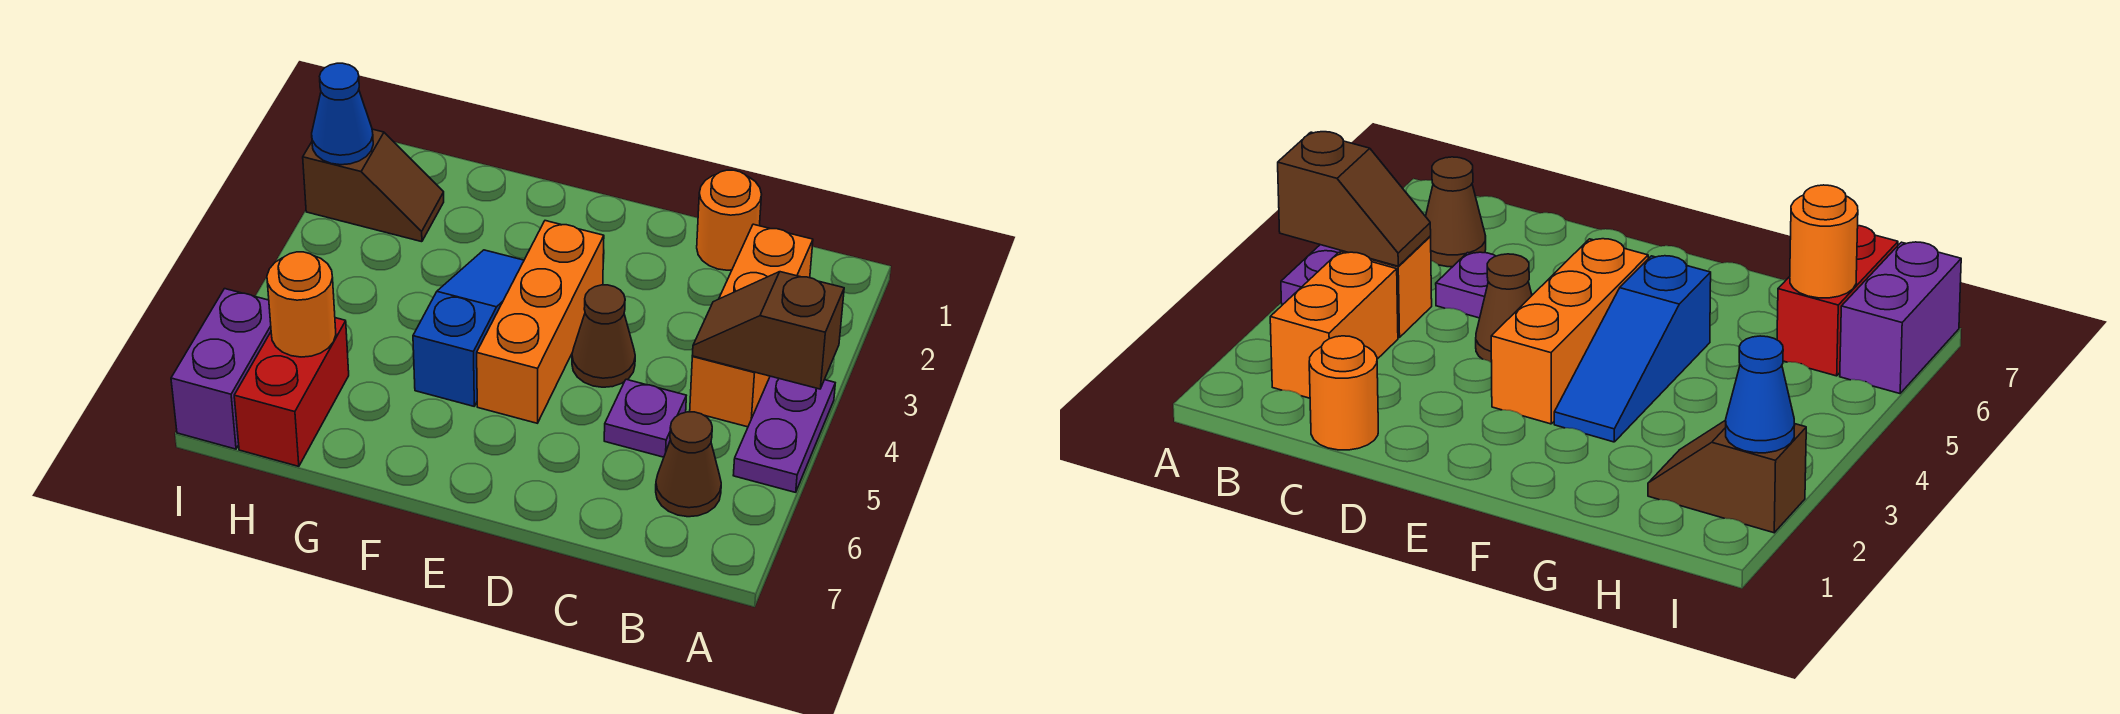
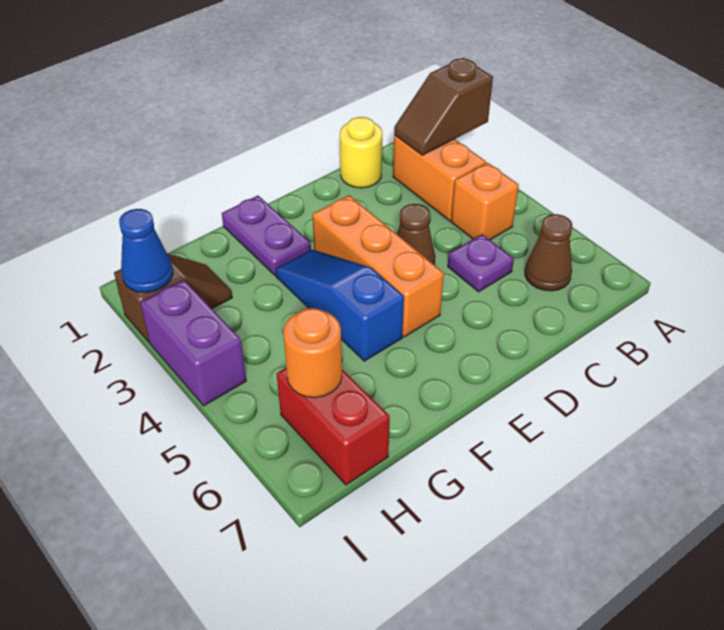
purple plate A4:A5 level 1 -> purple plate F1:F2 level 1
brown slope A4:B4 level 2 top A -> brown slope A2:B2 level 2 top A
orange round brick C1 level 1 -> yellow round brick C1 level 1
purple brick I6:I7 level 1 -> purple brick I3:I4 level 1

